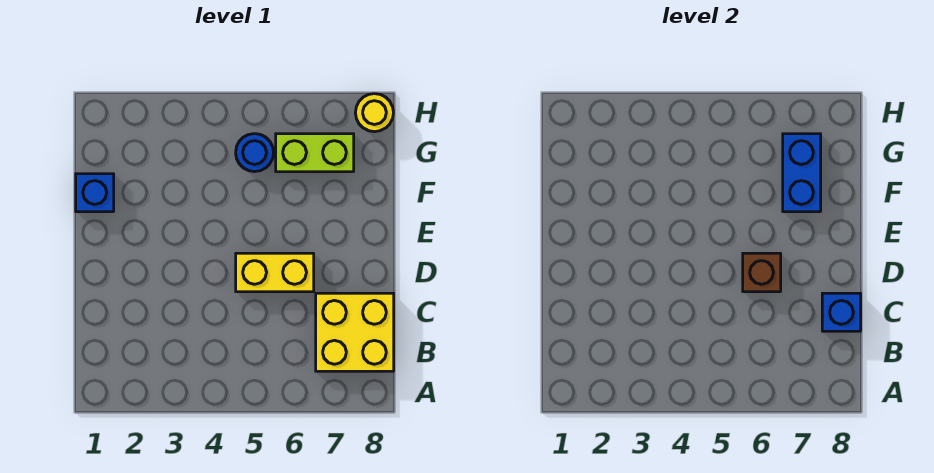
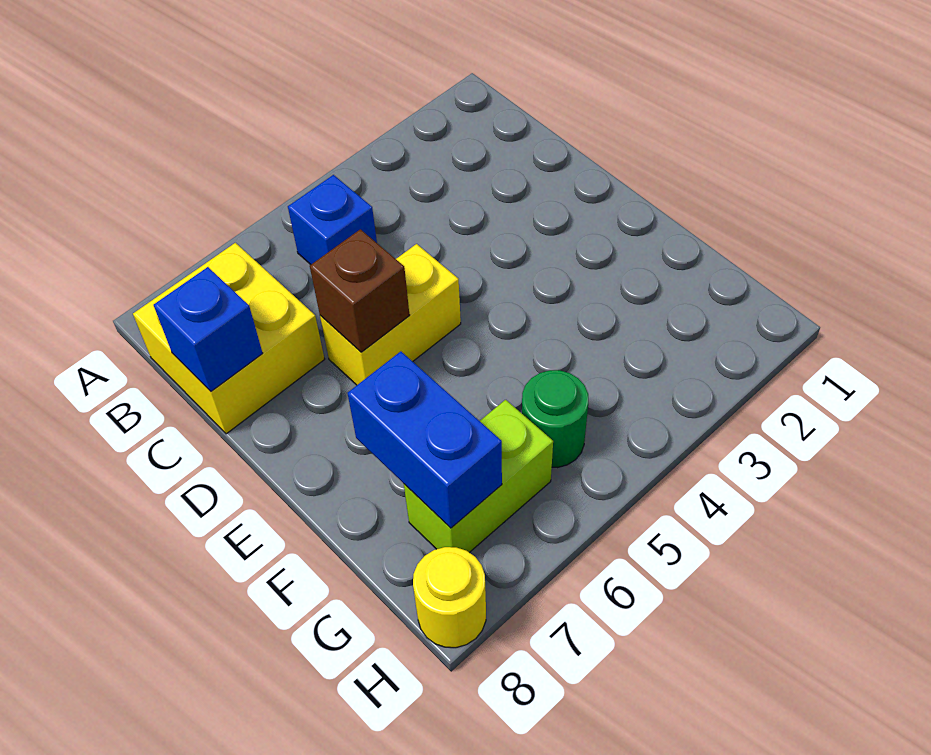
blue brick F1 level 1 -> blue brick B5 level 1
blue round brick G5 level 1 -> green round brick G5 level 1

